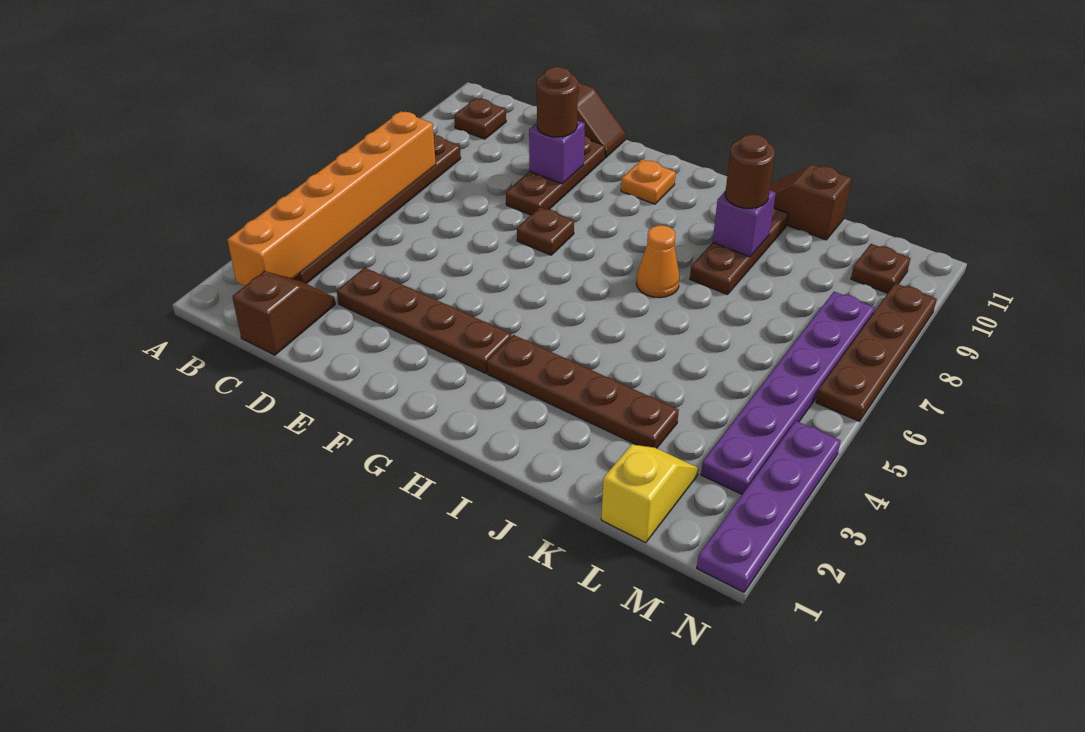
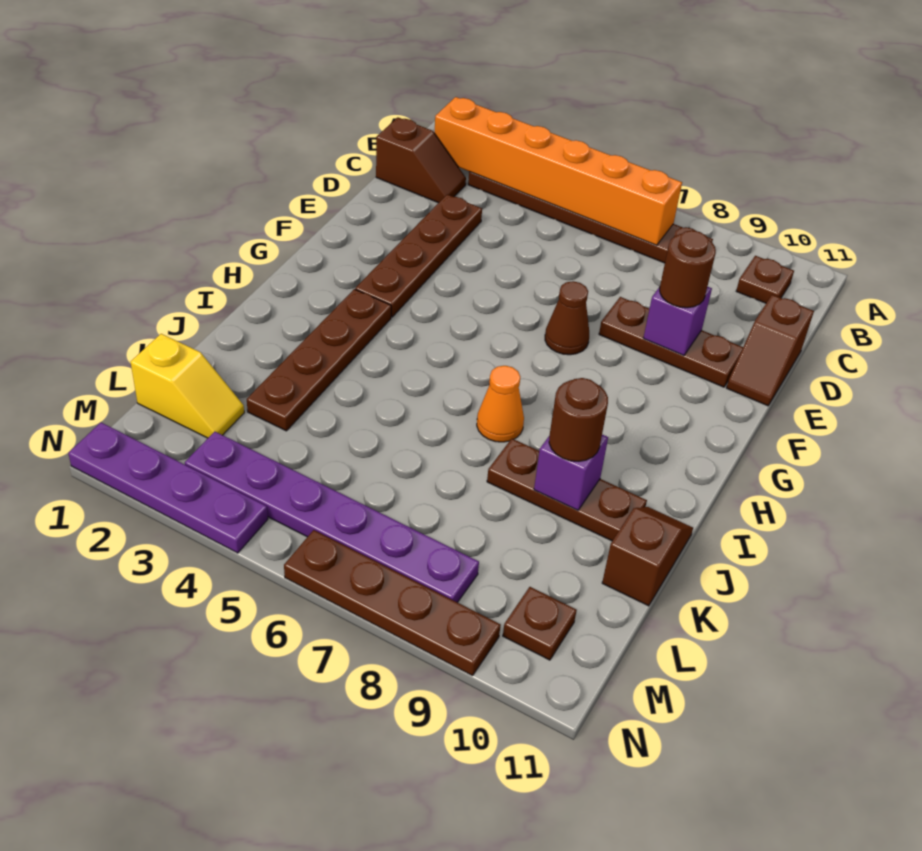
brown plate F7 level 1 -> brown cone F7 level 1
orange plate G10 level 1 -> none

